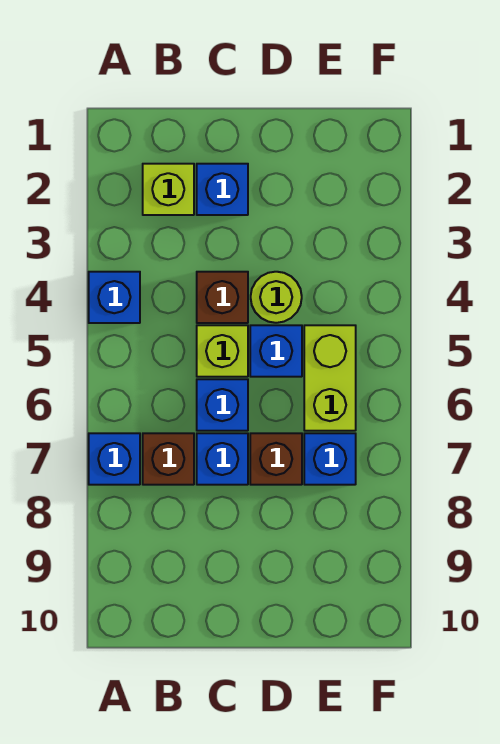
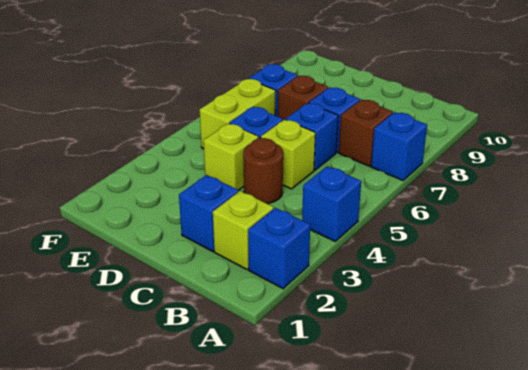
none -> blue brick A2 level 1
brown brick C4 level 1 -> brown round brick C4 level 1
lime round brick D4 level 1 -> lime brick D4 level 1

